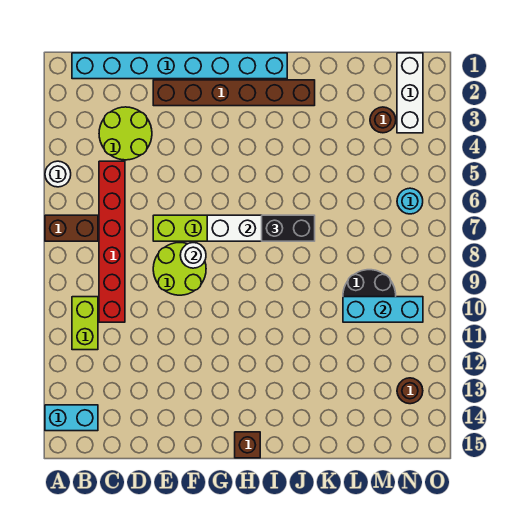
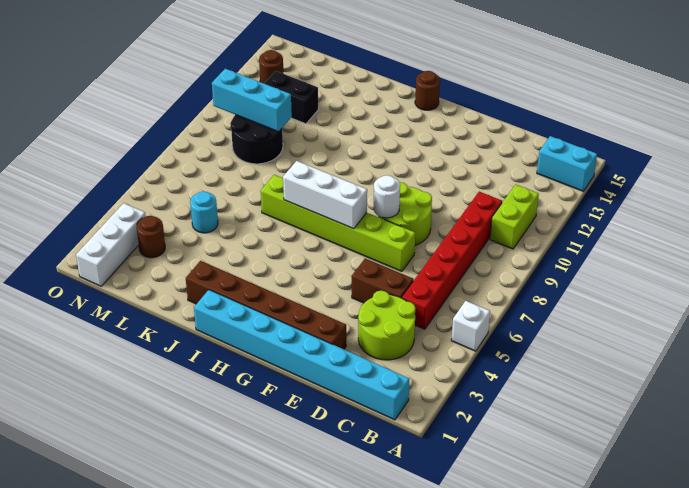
white round brick A5 level 1 -> white brick A5 level 1
brown brick A7:B7 level 1 -> brown brick D5:E5 level 1
brown brick H15 level 1 -> brown round brick H15 level 1
black brick I7:J7 level 3 -> black brick L12:M12 level 1
cyan round brick N6 level 1 -> cyan round brick L5 level 1

